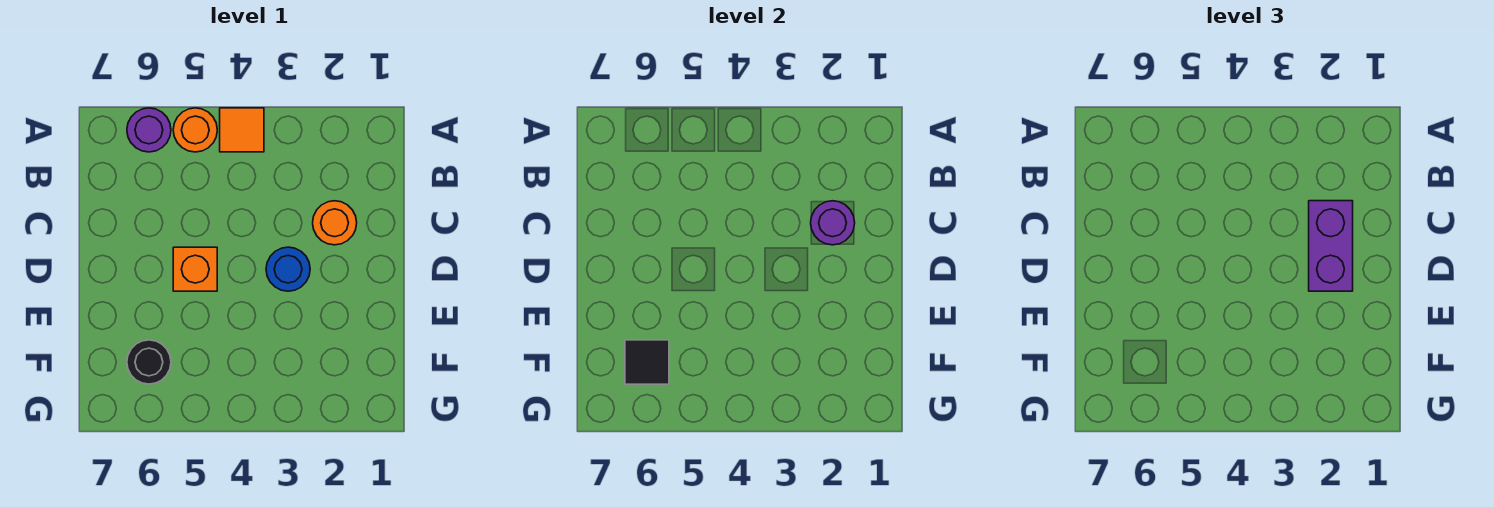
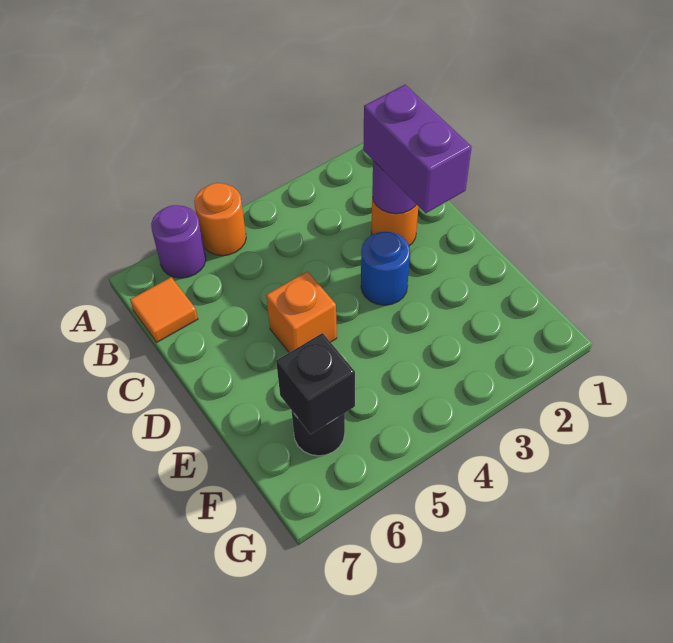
orange tile A4 level 1 -> orange tile B7 level 1
black tile F6 level 2 -> black brick F6 level 2

